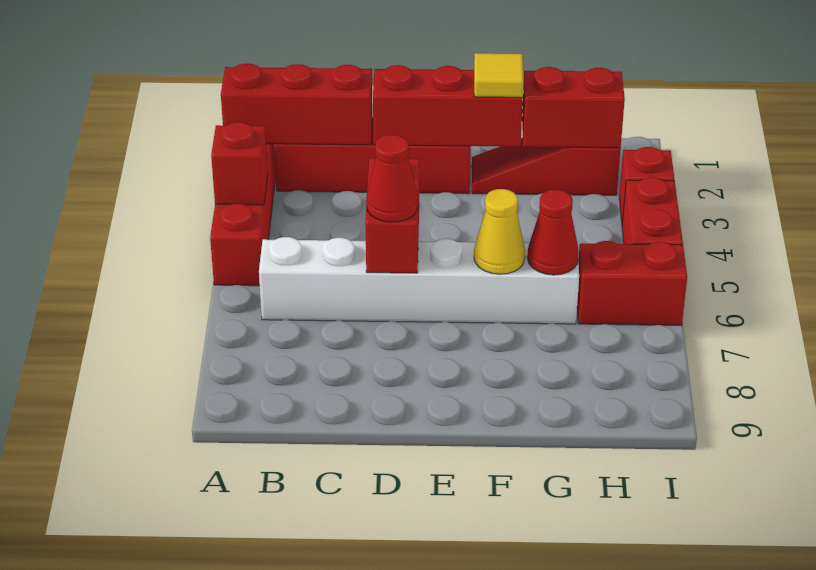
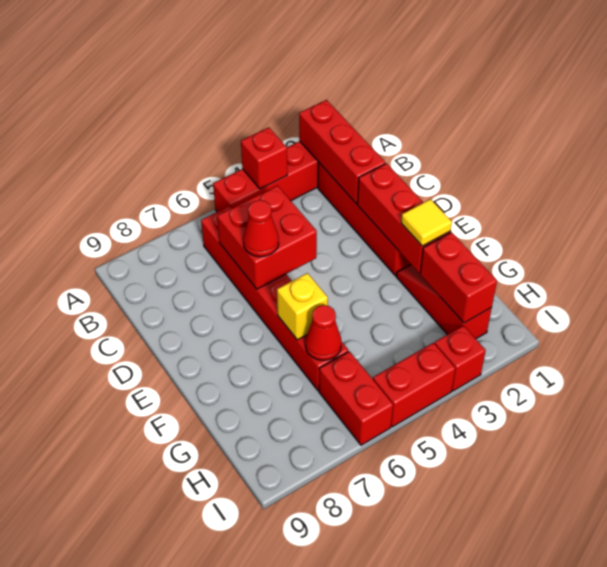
white brick B6:G6 level 1 -> red brick B6:G6 level 1
red brick D5:D6 level 2 -> red brick C5:D6 level 2
yellow cone F6 level 2 -> yellow brick F6 level 2

